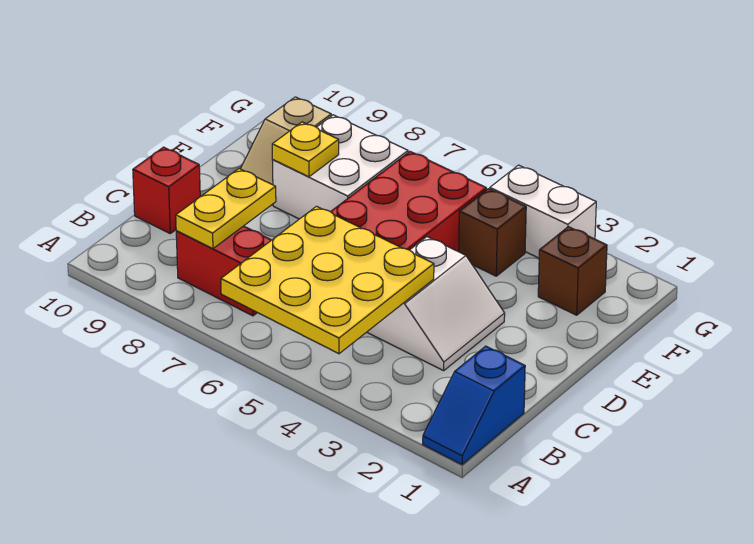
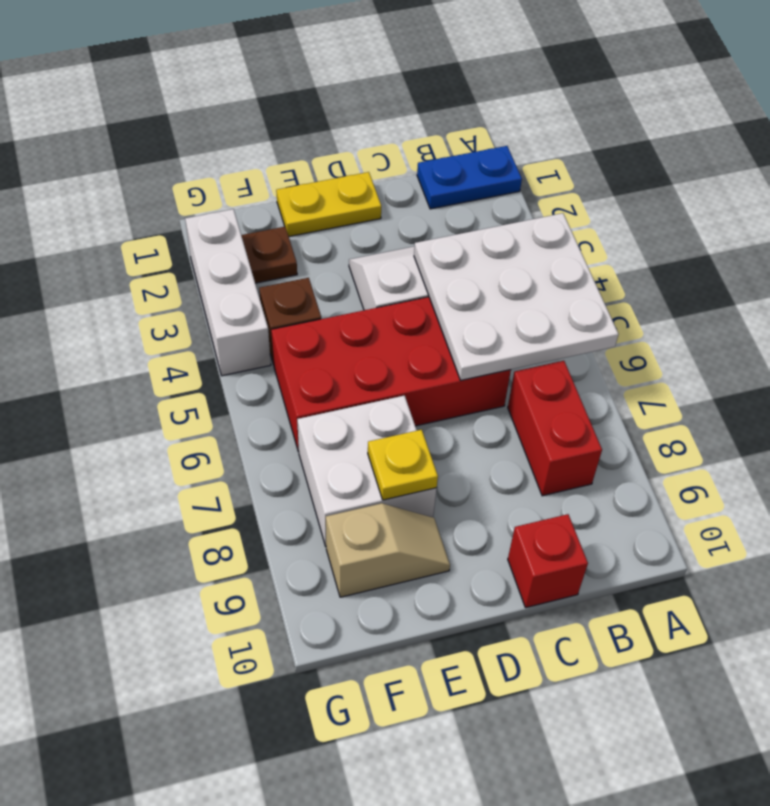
blue slope A1:B1 level 1 top B -> blue plate A1:B1 level 1
yellow plate A4:C6 level 2 -> white plate A4:C6 level 2
yellow plate B8:C8 level 2 -> yellow plate D1:E1 level 1
brown brick F2 level 1 -> brown plate F2 level 1
white brick G3:G4 level 1 -> white brick G2:G4 level 1

